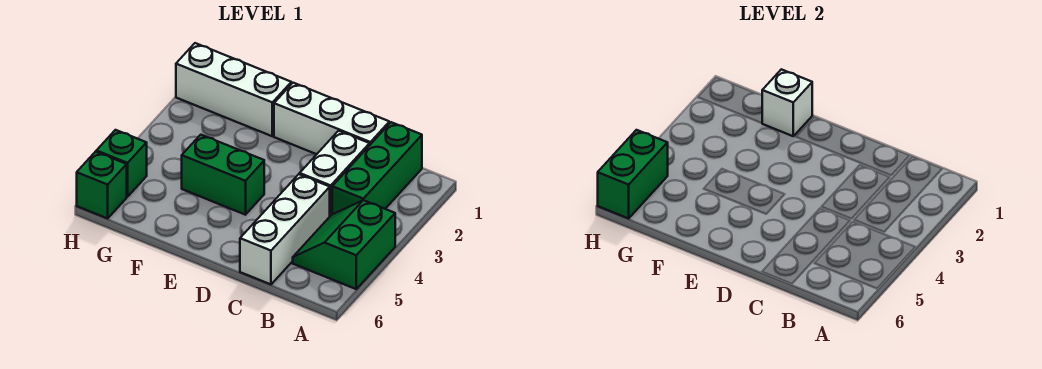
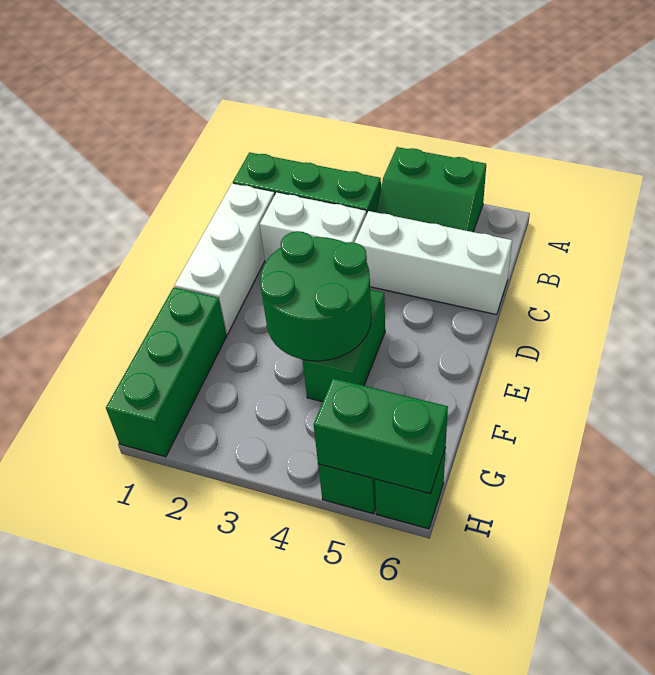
none -> green round brick E3:F4 level 2
white brick F1:H1 level 1 -> green brick F1:H1 level 1
white brick F1 level 2 -> none

